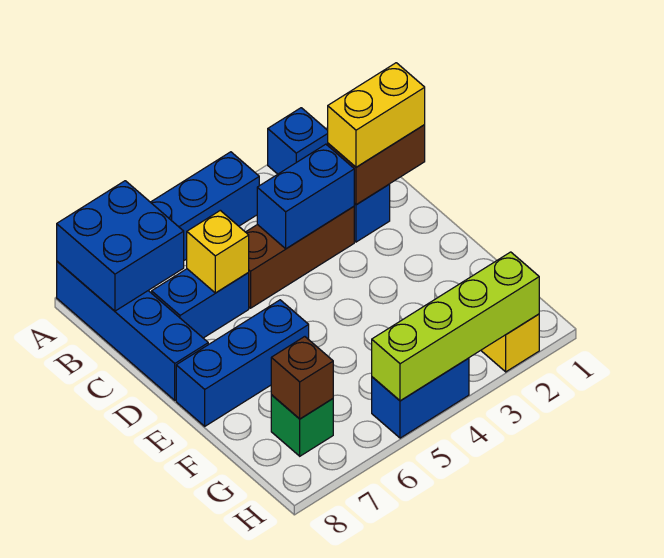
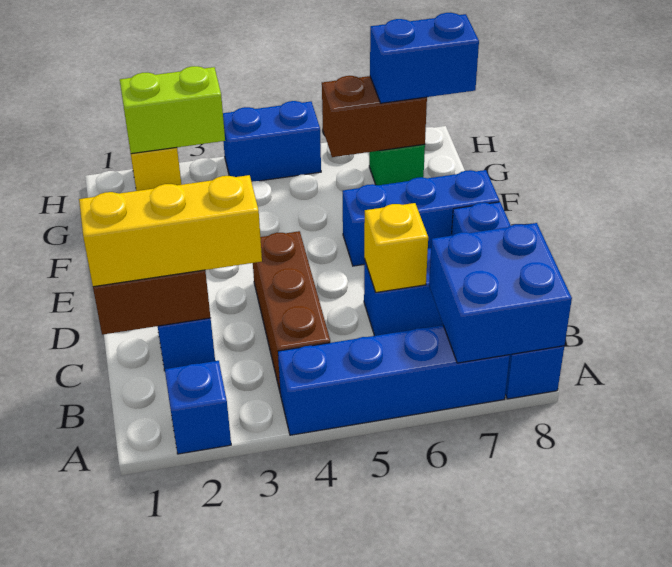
yellow brick C1:C2 level 3 -> yellow brick C1:C3 level 3
brown brick C3:C5 level 1 -> brown brick B4:D4 level 1
blue brick C3:C4 level 2 -> blue brick G7:G8 level 3
brown brick G7 level 2 -> brown brick G6:G7 level 2
lime brick H2:H5 level 2 -> lime brick H2:H3 level 2

